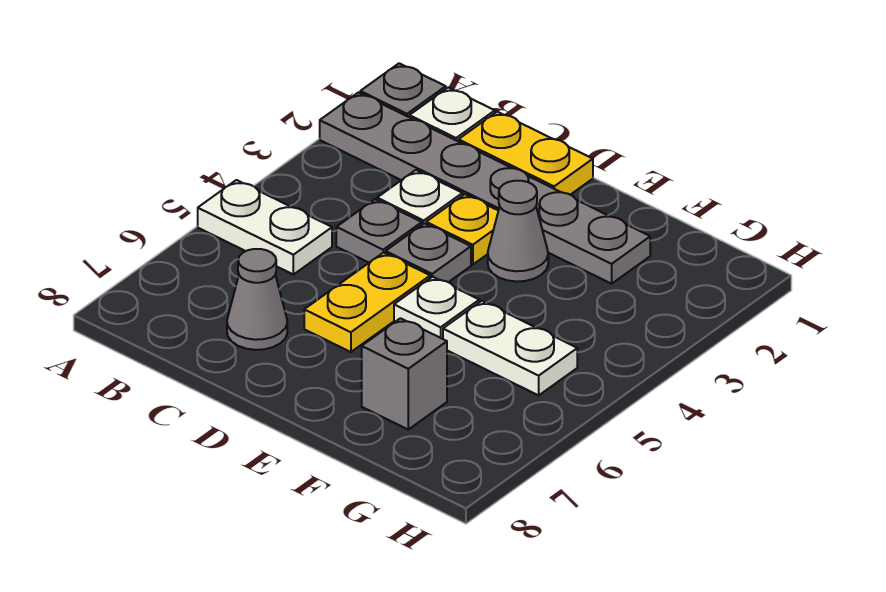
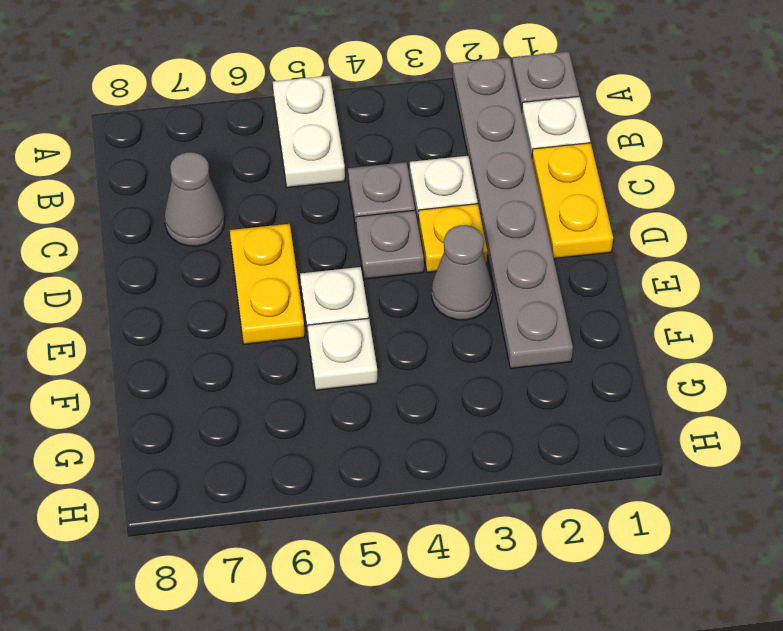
yellow plate D5:D6 level 1 -> yellow plate D6:E6 level 1
white plate F5:G5 level 1 -> white plate F5 level 1
grey brick F7 level 1 -> none

